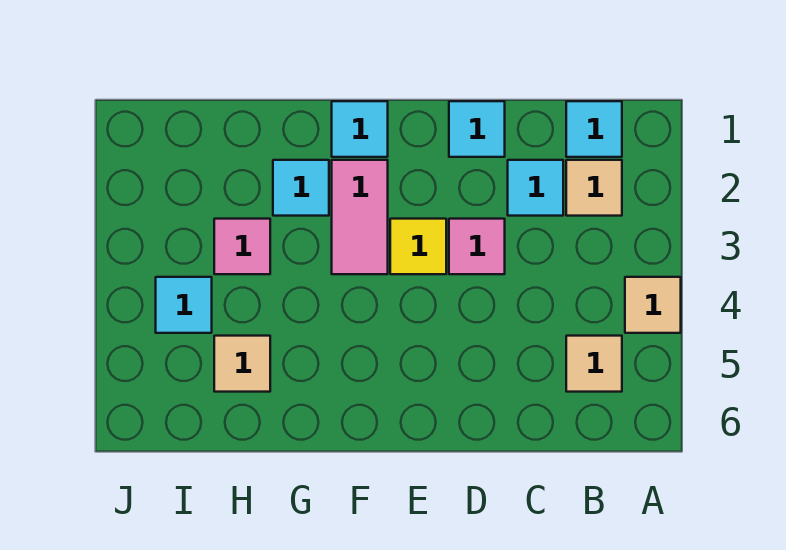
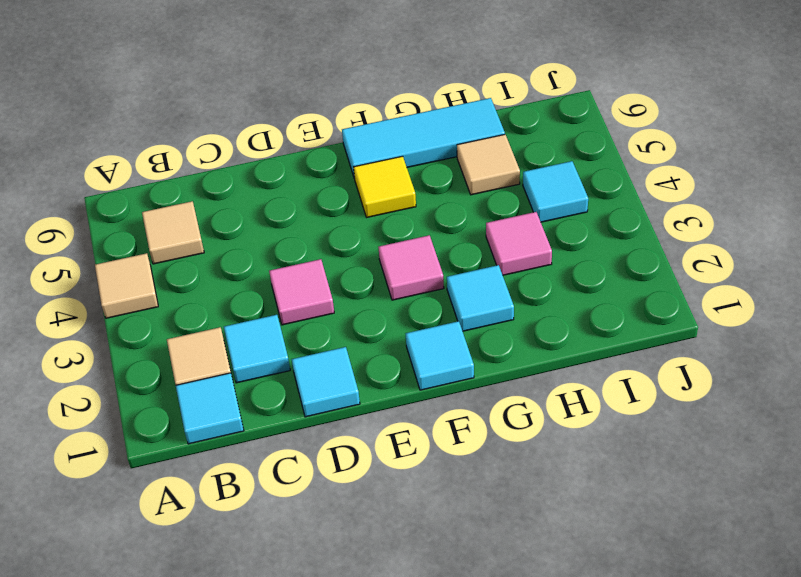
yellow tile E3 level 1 -> yellow tile F5 level 1
pink tile F2:F3 level 1 -> pink tile F3 level 1
none -> cyan tile F6:H6 level 1

